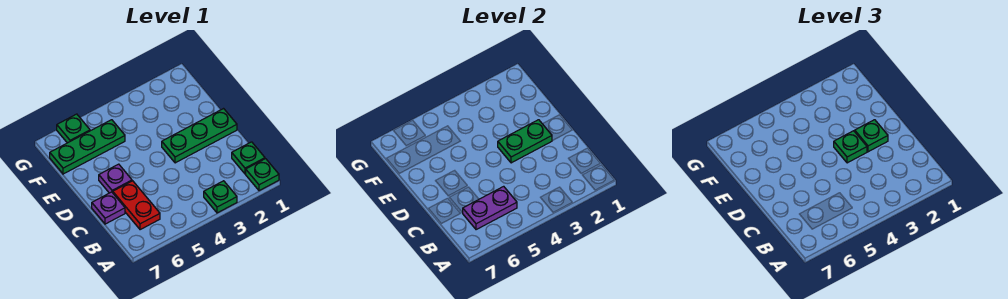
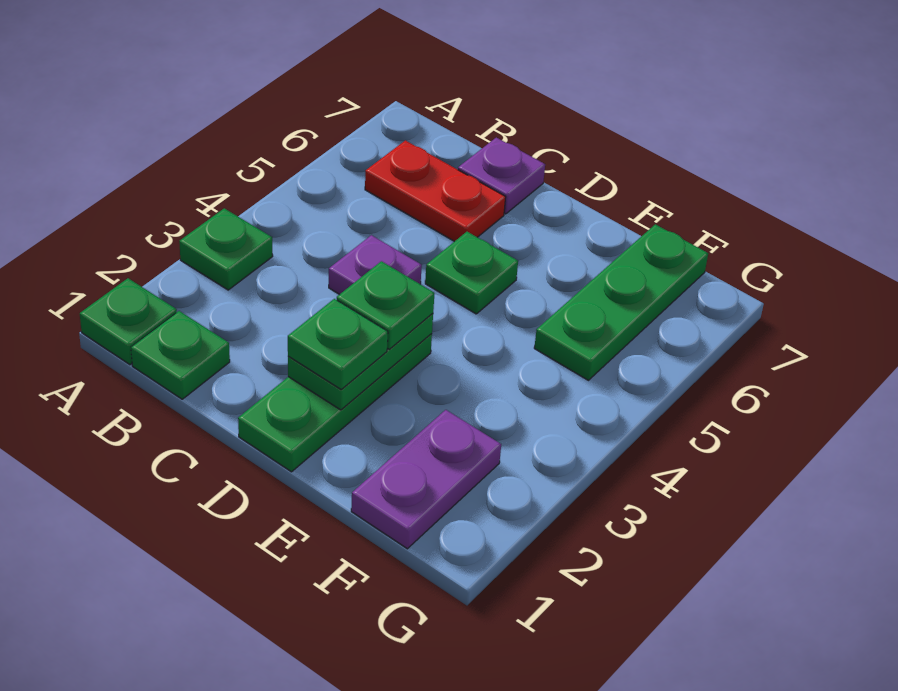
purple plate B5:B6 level 2 -> purple plate F1:F2 level 1
purple plate D6 level 1 -> purple plate C4 level 1
green plate G6 level 1 -> green plate D5 level 1

